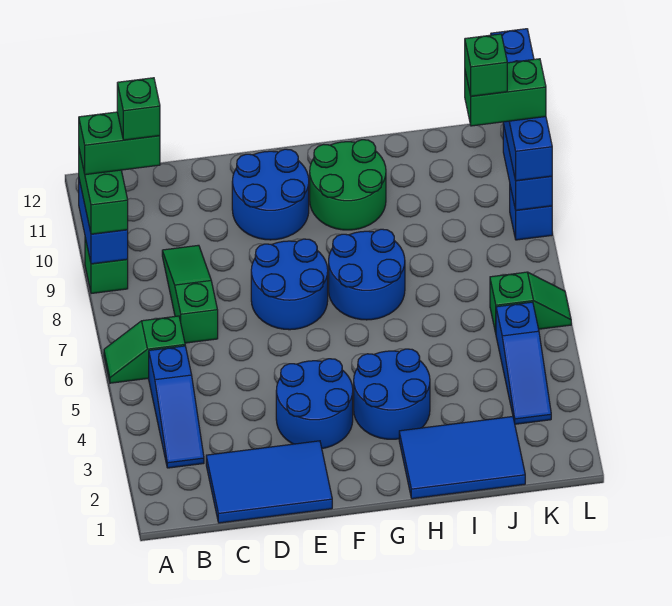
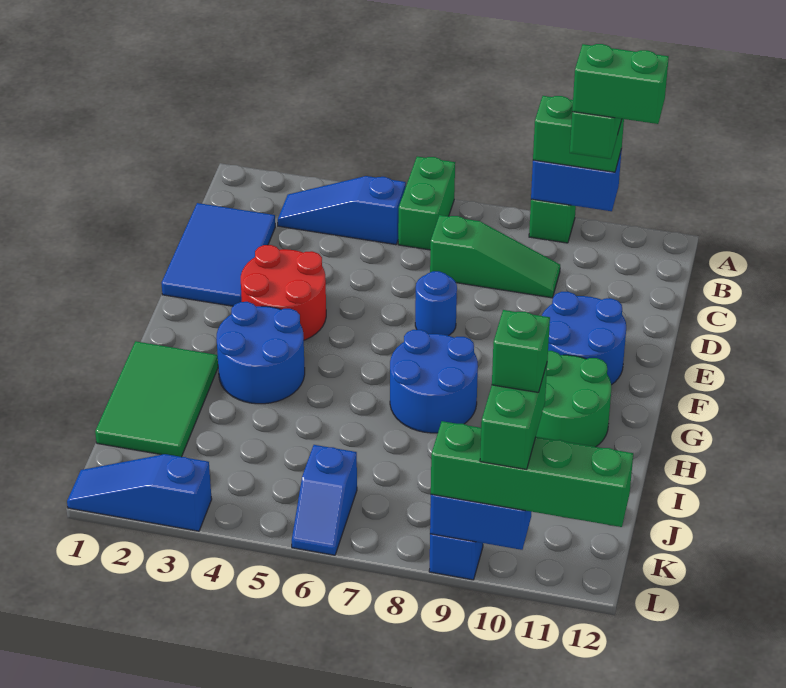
green slope A6:B6 level 1 top B -> green brick A6:B6 level 1
green brick B10 level 5 -> green brick B10:B11 level 5
blue round brick E3:F4 level 1 -> red round brick E3:F4 level 1
blue round brick E7:F8 level 1 -> blue round brick E7 level 1
blue tile H1:J2 level 1 -> green tile H1:J2 level 1
blue slope K3:K5 level 1 top 5 -> blue slope L1:L3 level 1 top 3
green slope K6:L6 level 1 top K -> blue slope K6:L6 level 1 top K
blue brick L9:L12 level 3 -> green brick L9:L12 level 3

